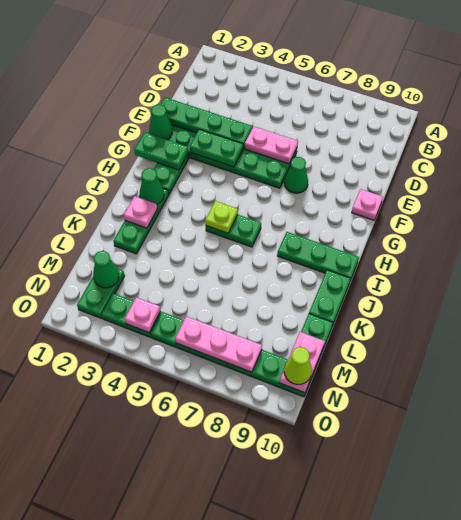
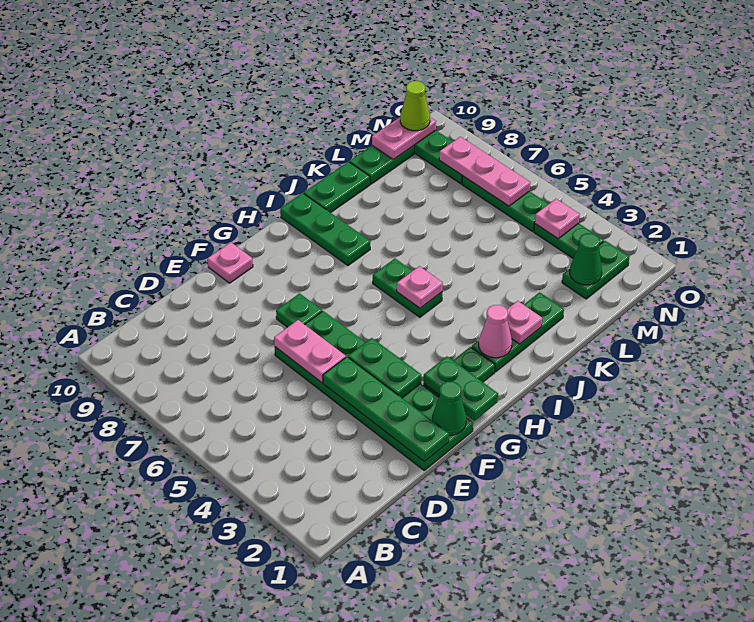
green cone F7 level 1 -> green plate F7 level 1
green cone I2 level 2 -> pink cone I2 level 2
lime plate I5 level 2 -> pink plate I5 level 2

